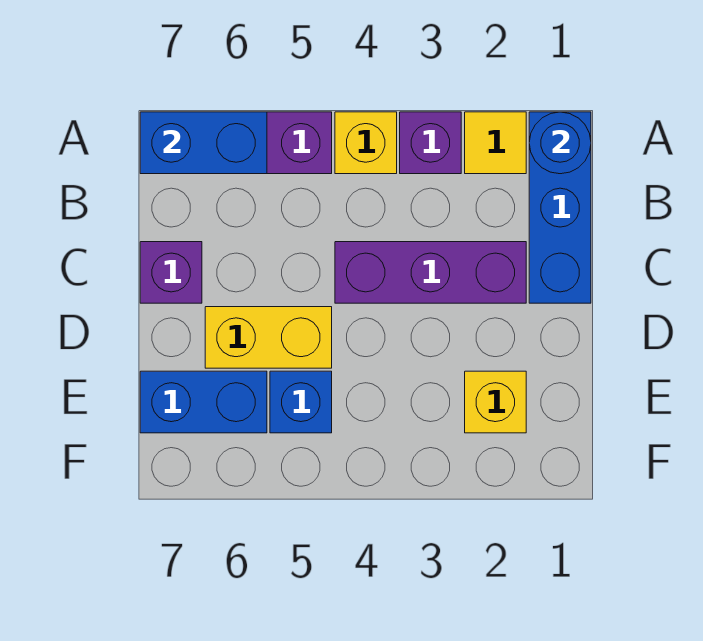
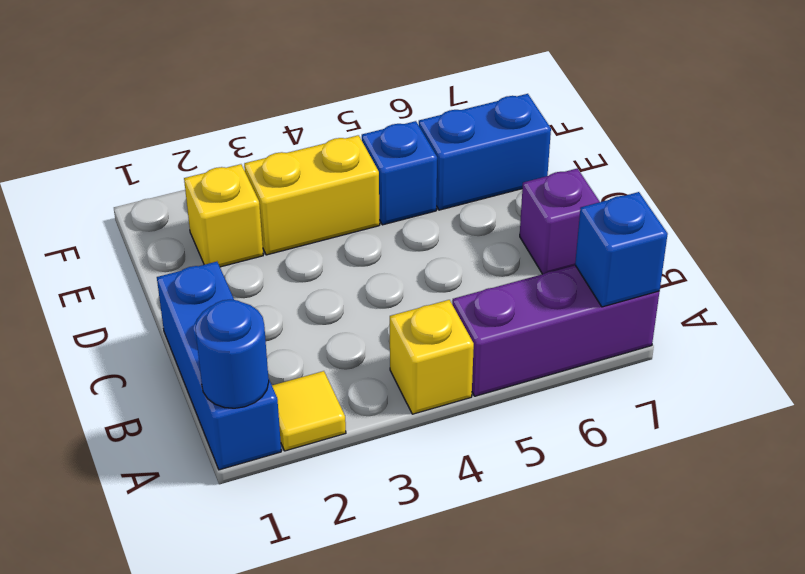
purple brick A3 level 1 -> none
blue brick A6:A7 level 2 -> blue brick A7 level 2
purple brick C2:C4 level 1 -> none
yellow brick D5:D6 level 1 -> yellow brick E3:E4 level 1

